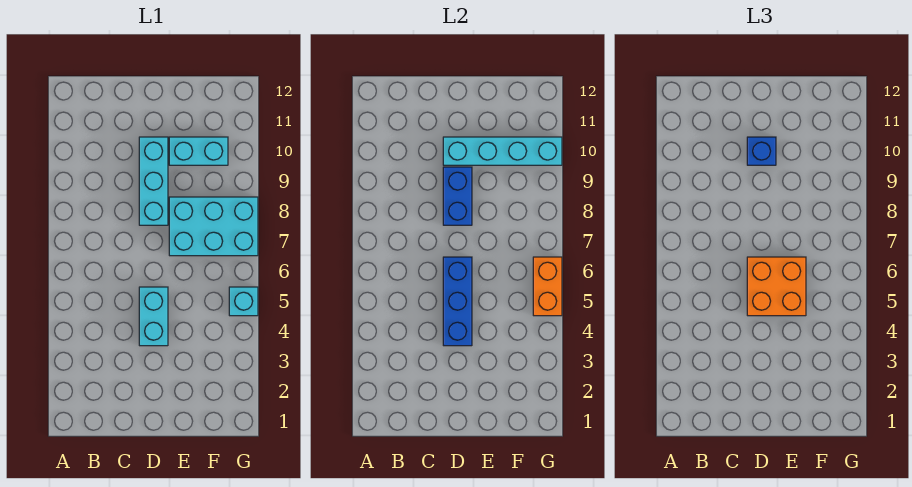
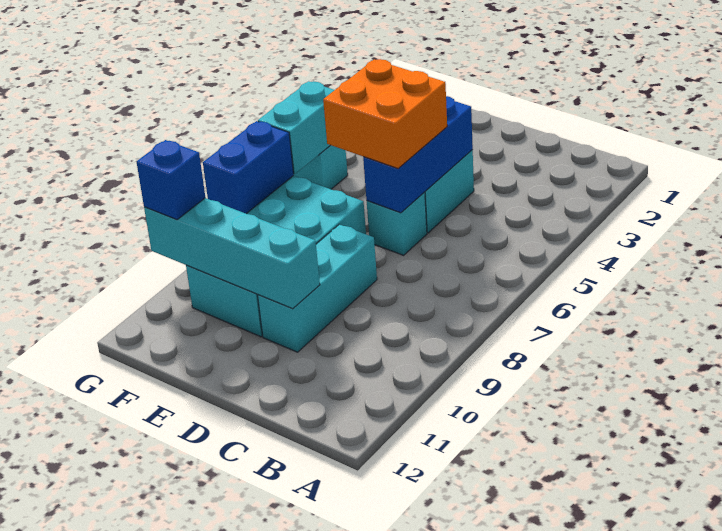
none -> cyan brick D6 level 1
blue brick D8:D9 level 2 -> blue brick G7:G8 level 2
blue brick D10 level 3 -> blue brick G10 level 3
orange brick G5:G6 level 2 -> cyan brick G5:G6 level 2

